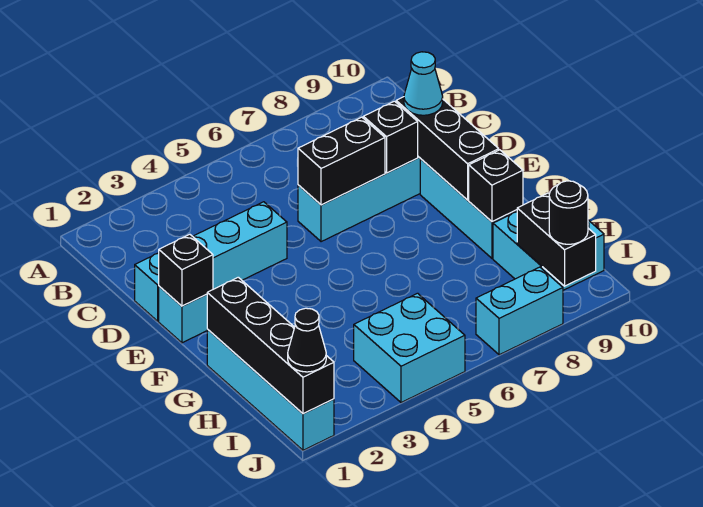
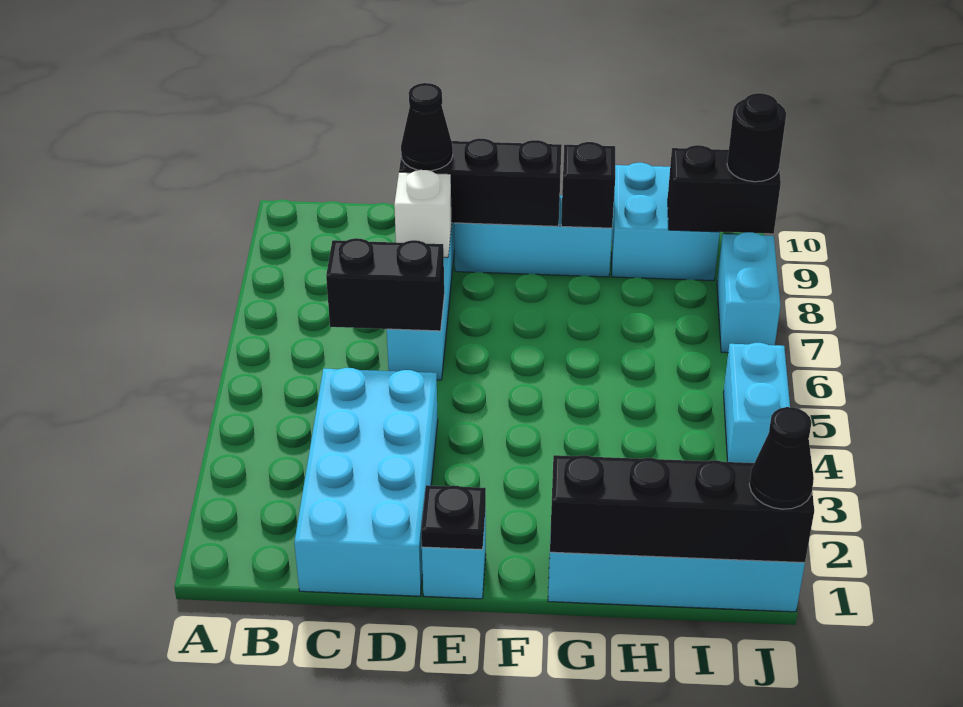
cyan brick D1:D4 level 1 -> cyan brick C1:D4 level 1
black brick D6:D7 level 2 -> black brick C6:D6 level 2
black brick D8 level 2 -> white brick D8 level 2
cyan cone D9 level 3 -> black cone D9 level 3
black brick E1 level 2 -> black plate E1 level 2
cyan brick I4:J5 level 1 -> cyan brick J4:J5 level 1

